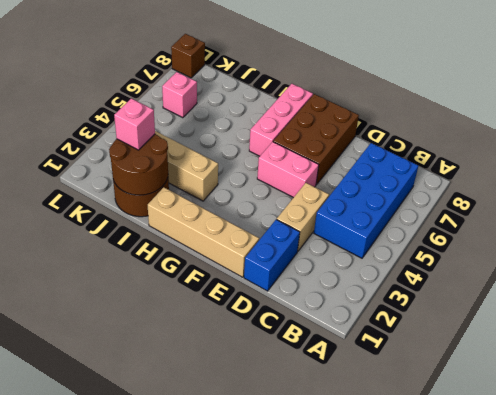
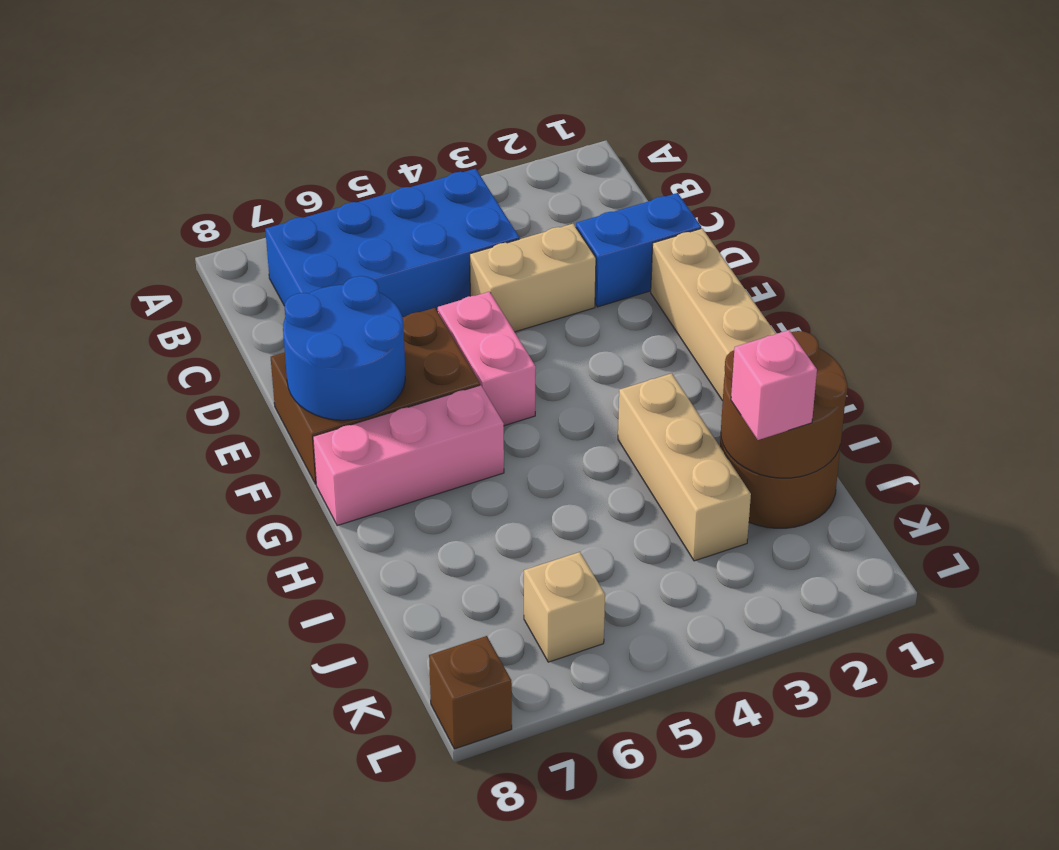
none -> blue round brick E7:F8 level 2
pink brick K6 level 1 -> tan brick K6 level 1

